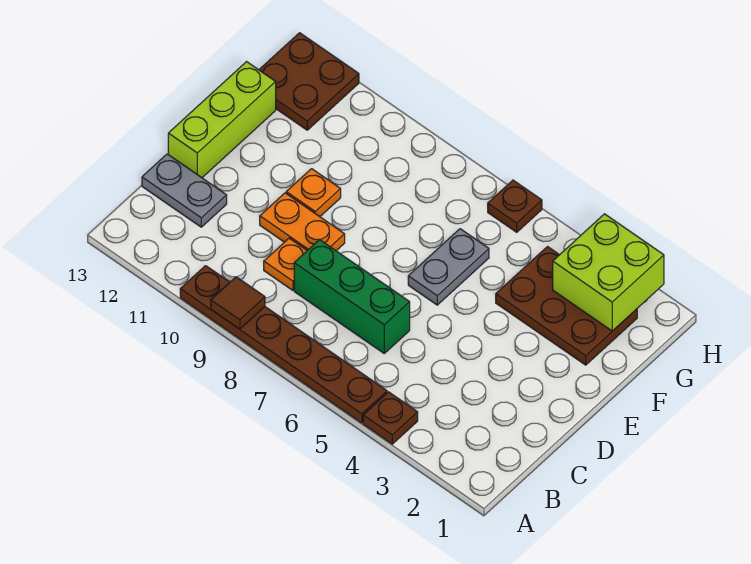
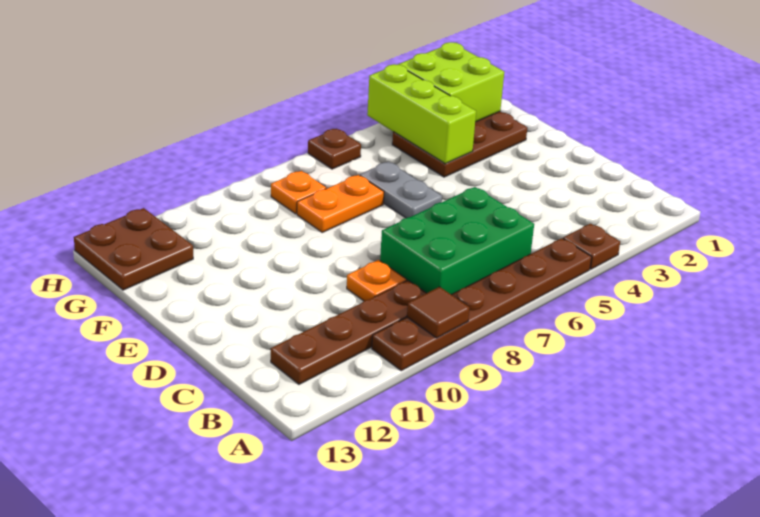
none -> brown plate B9:B12 level 1
green brick C6:C8 level 1 -> green brick B6:C8 level 1
grey plate C12:C13 level 1 -> none
orange plate D9:D10 level 1 -> orange plate F7:F8 level 1
lime brick D13:F13 level 1 -> lime brick F4:H4 level 2
orange plate E10 level 1 -> orange plate G8 level 1

